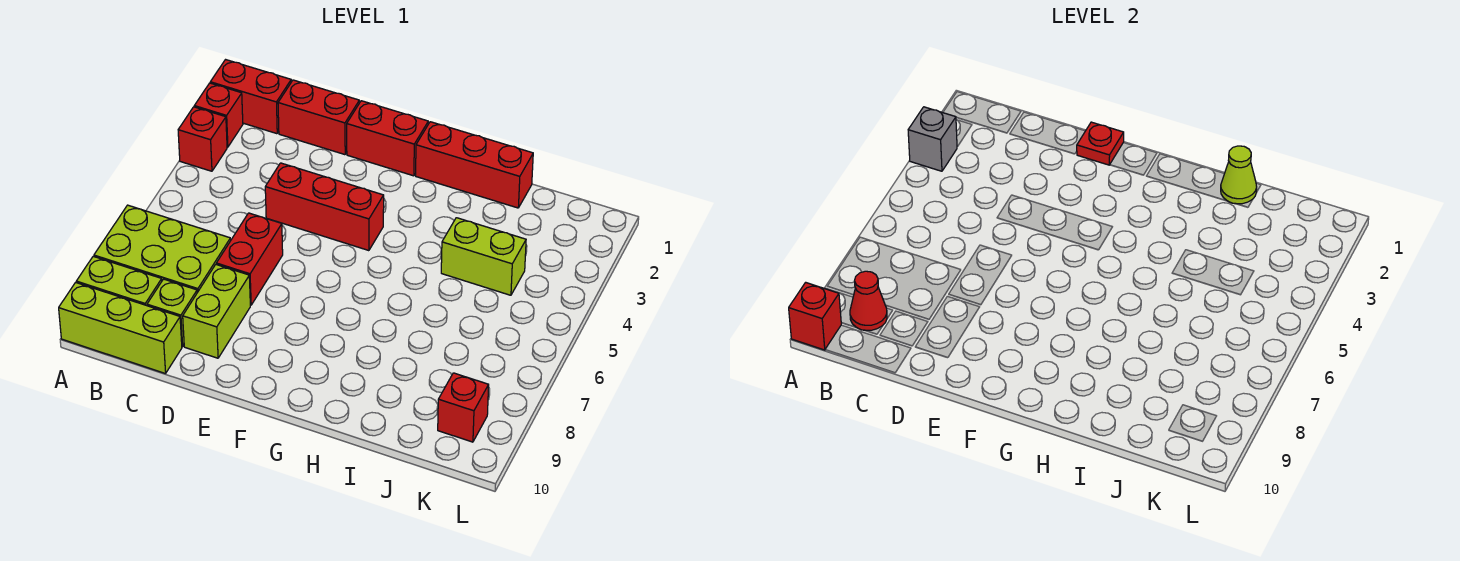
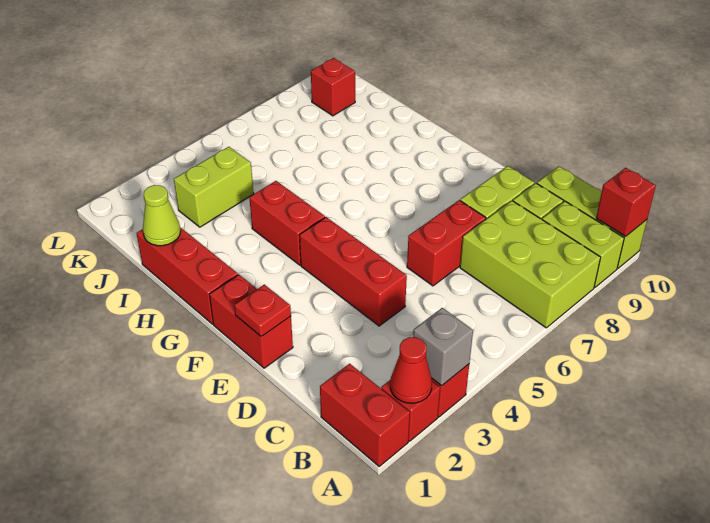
red cone B9 level 2 -> red cone A2 level 2
red brick C1:D1 level 1 -> red brick G4:H4 level 1
lime brick I4:J4 level 1 -> lime brick J3:J4 level 1

